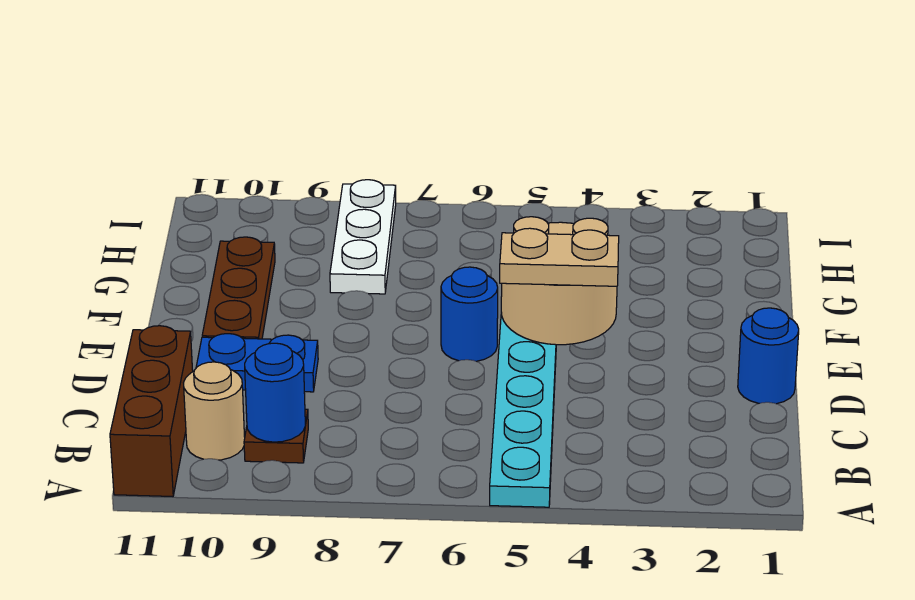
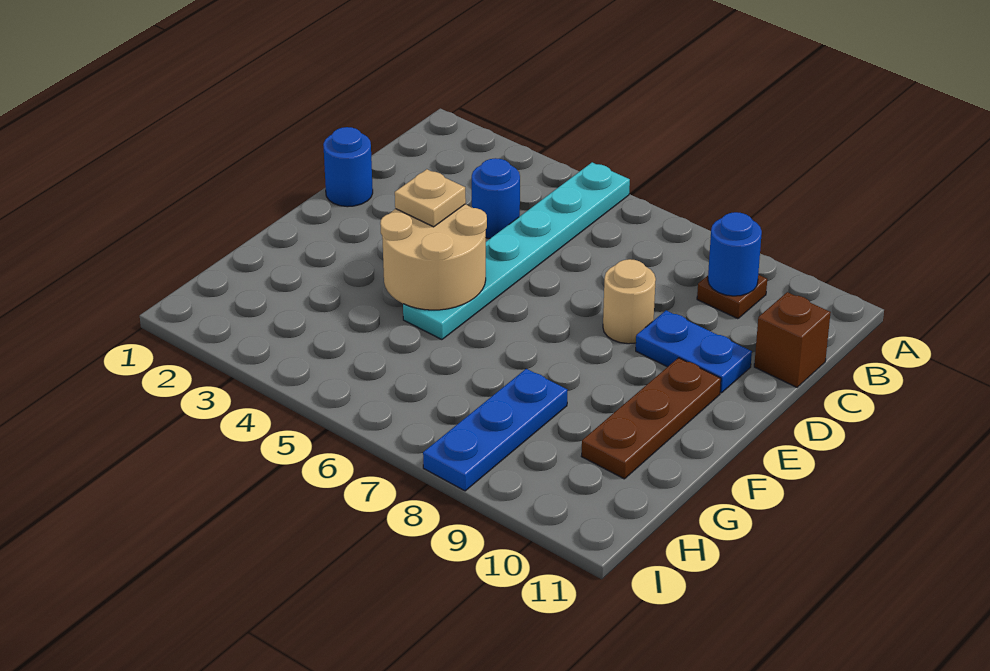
brown brick A11:C11 level 1 -> brown brick C11 level 1
tan round brick B10 level 1 -> tan round brick D8 level 1
tan plate E4:E5 level 3 -> tan plate E4 level 3
blue round brick E6 level 1 -> blue round brick C4 level 1
white plate G8:I8 level 1 -> blue plate G8:I8 level 1

